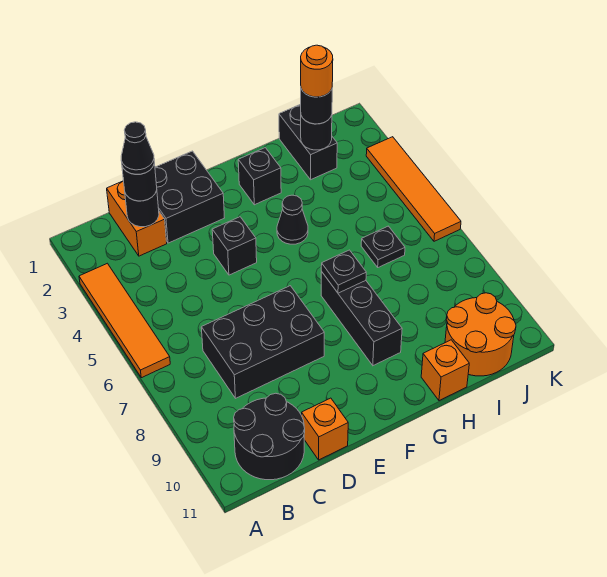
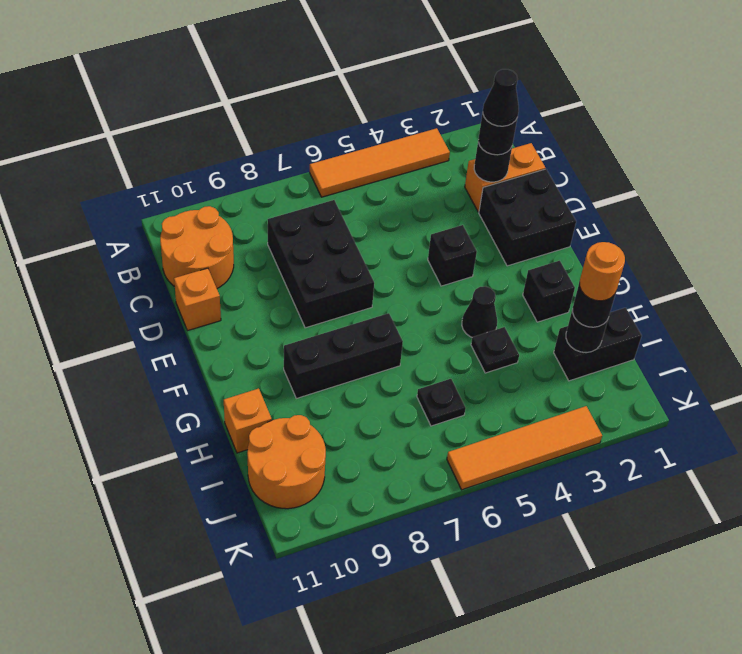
black round brick B10:C11 level 1 -> orange round brick B10:C11 level 1
black plate G7 level 2 -> black plate H4 level 1

